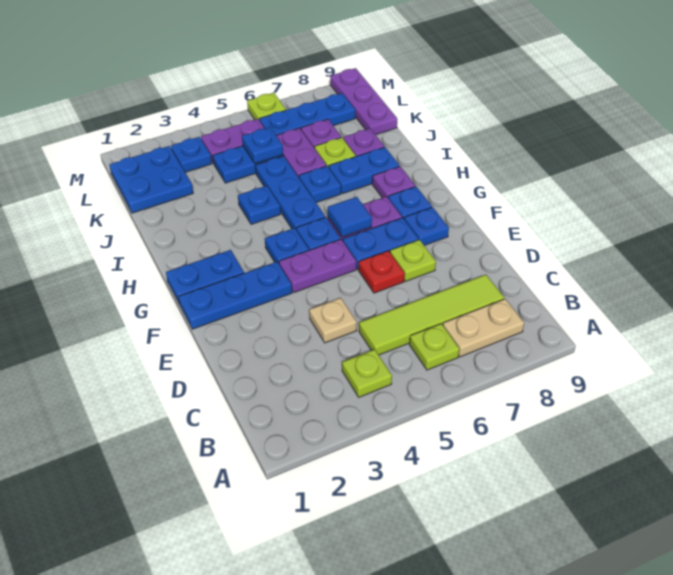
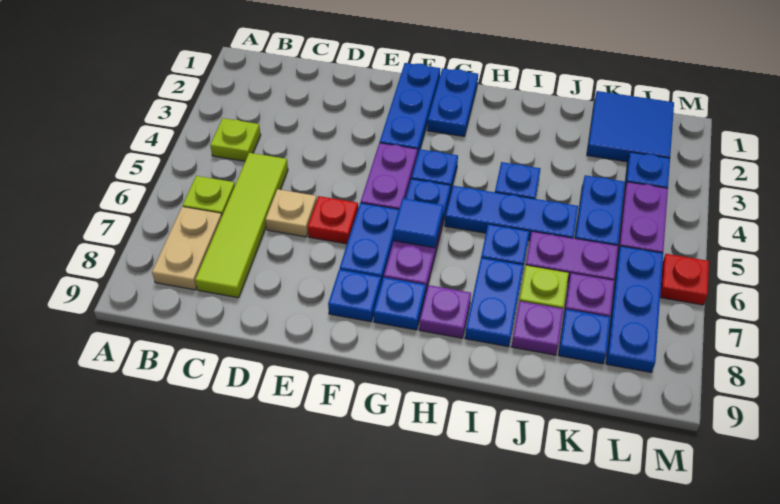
tan plate D4 level 1 -> tan plate D6 level 1
lime plate E7 level 1 -> none
blue plate K1:L2 level 1 -> blue tile K1:L2 level 1
blue plate K5 level 2 -> blue plate K8 level 1
purple plate K9:M9 level 1 -> none
lime plate M6 level 1 -> red plate M6 level 1

